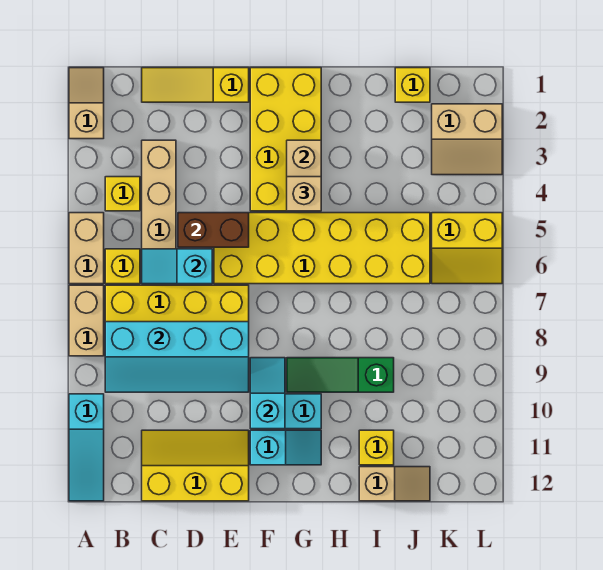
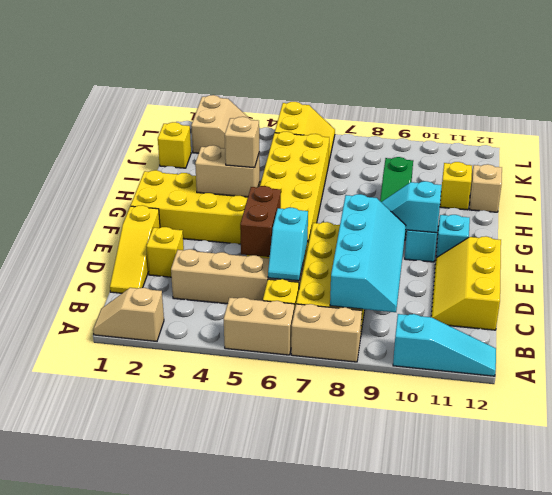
yellow brick B4 level 1 -> yellow brick D2 level 1

